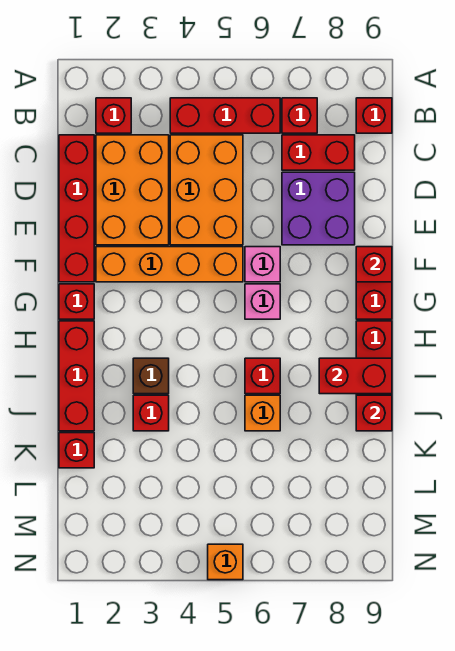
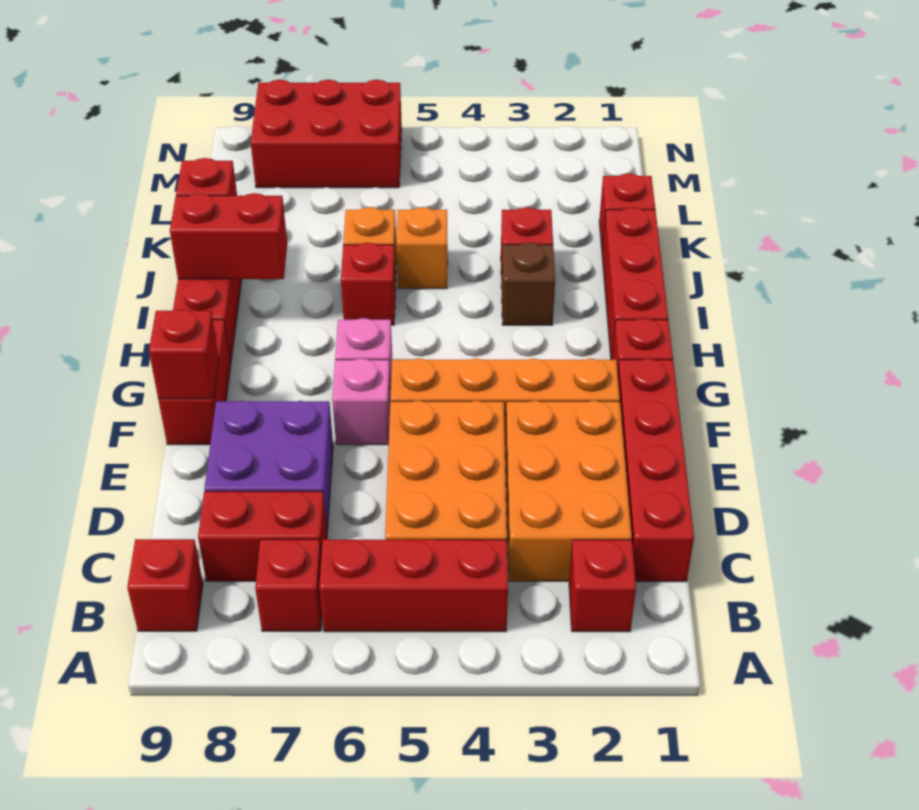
none -> red brick M6:N8 level 1
orange brick N5 level 1 -> orange brick J5 level 1

